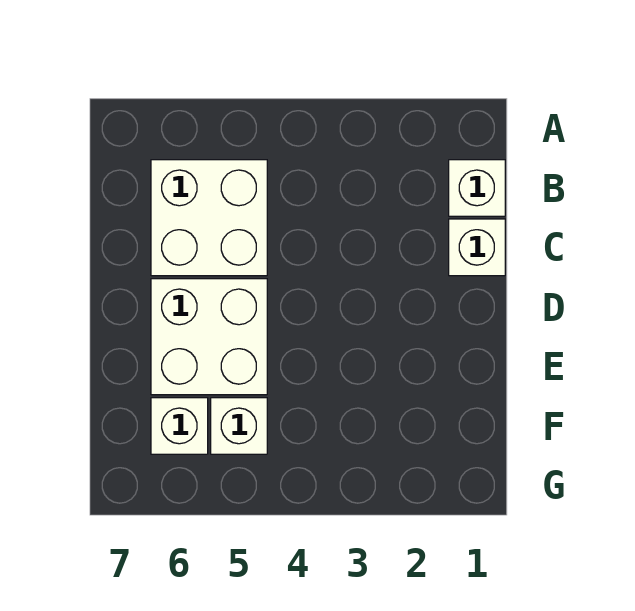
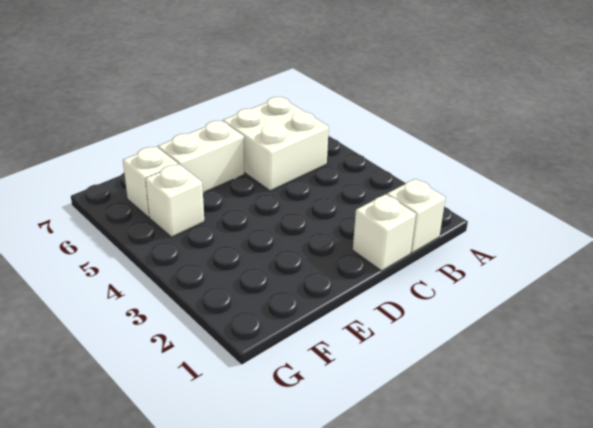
white brick D5:E6 level 1 -> white brick D6:E6 level 1

